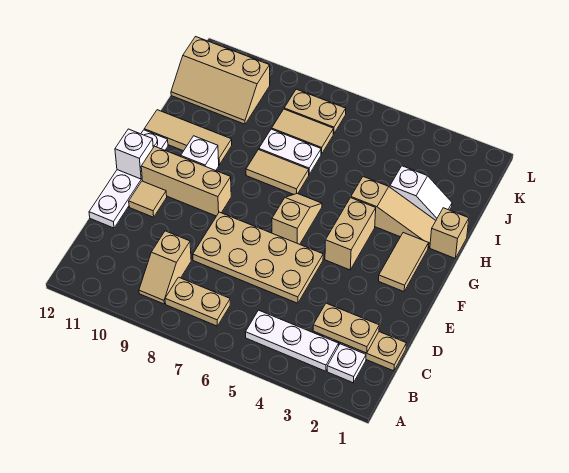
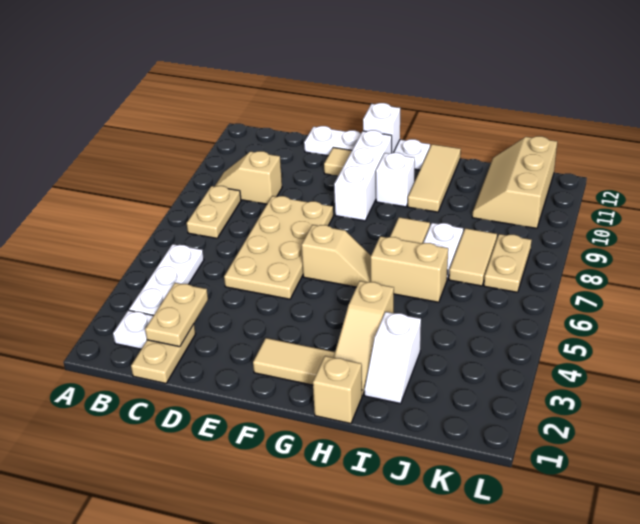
tan brick F4:G4 level 1 -> tan brick H6:I6 level 1
tan brick F9:F11 level 1 -> white brick F9:F11 level 1

